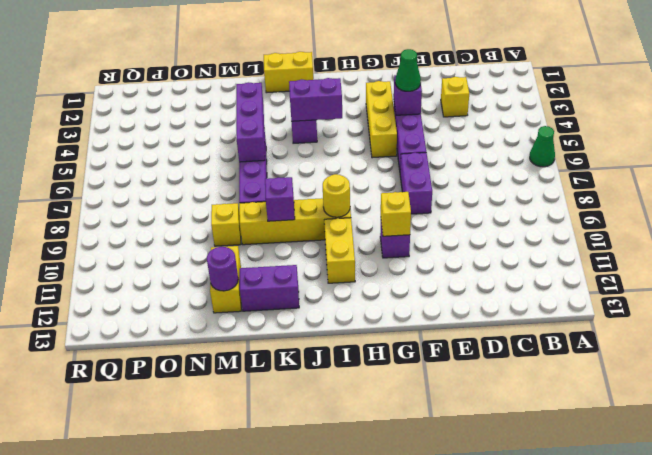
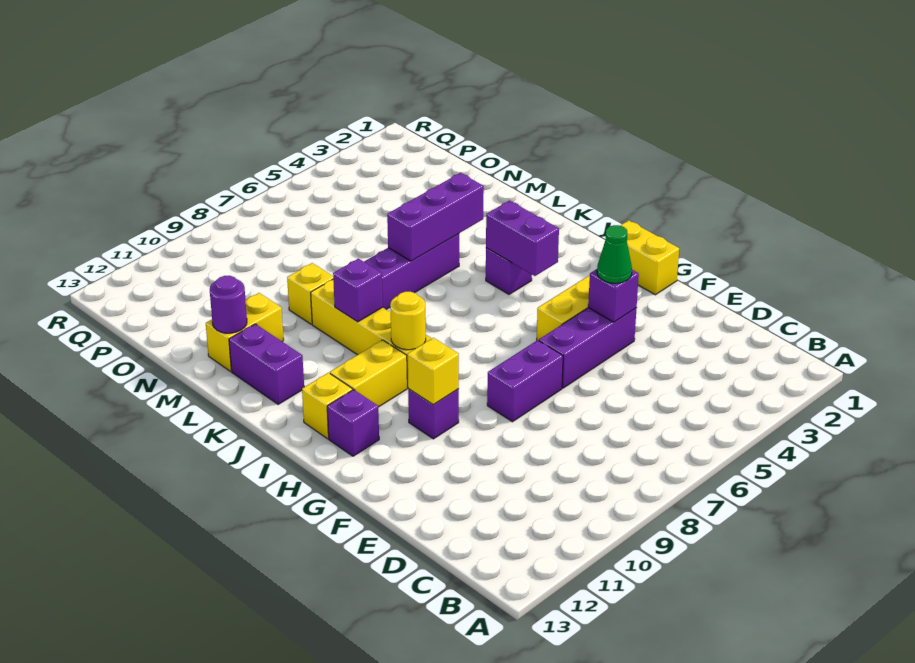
green cone A6 level 1 -> none
yellow brick D3 level 1 -> yellow brick I12 level 1
none -> purple brick H12 level 1
yellow brick J1:K1 level 1 -> yellow brick G1:H1 level 1

